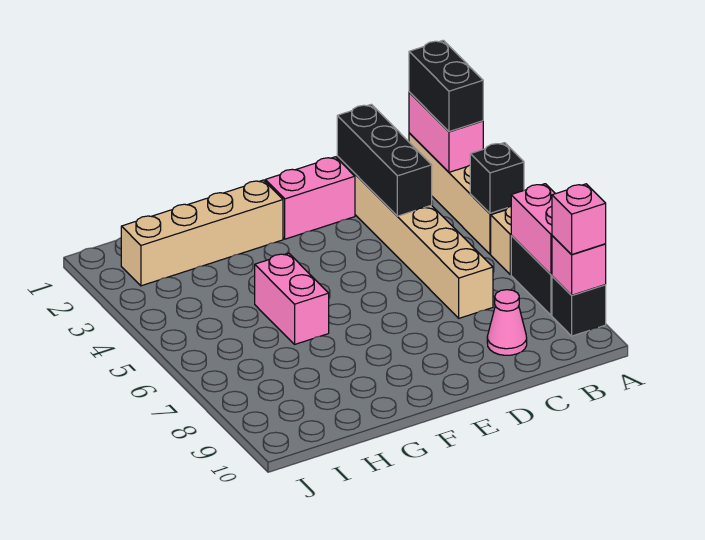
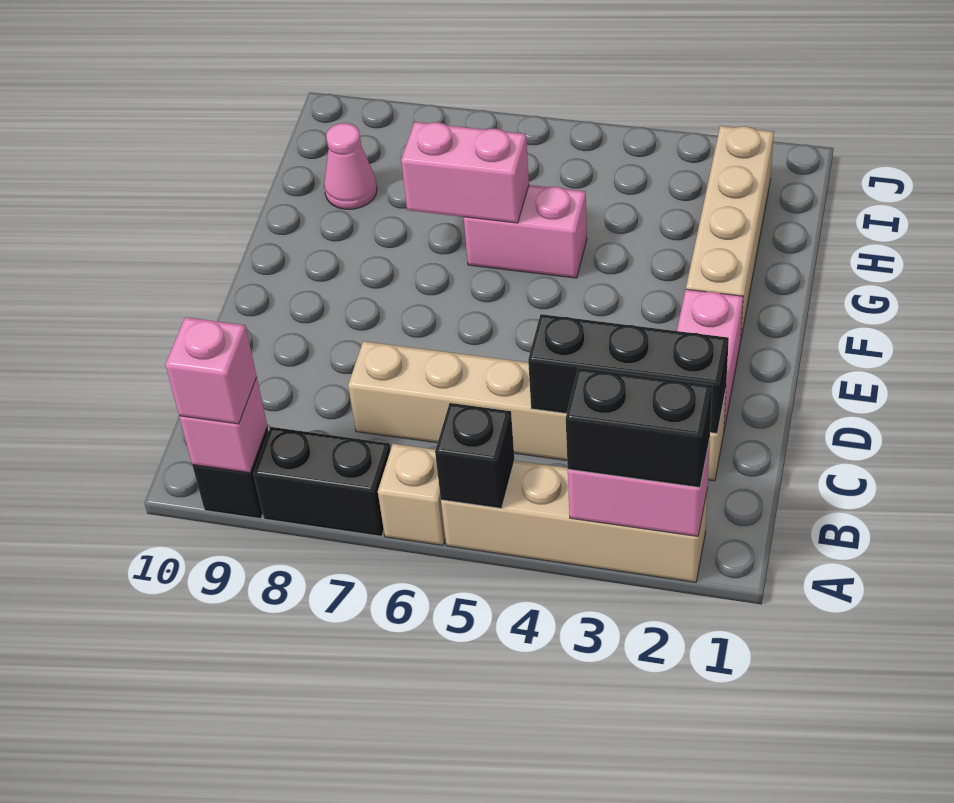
pink brick A7:A8 level 2 -> pink brick G6:G7 level 2
pink cone C9 level 1 -> pink cone H9 level 1

